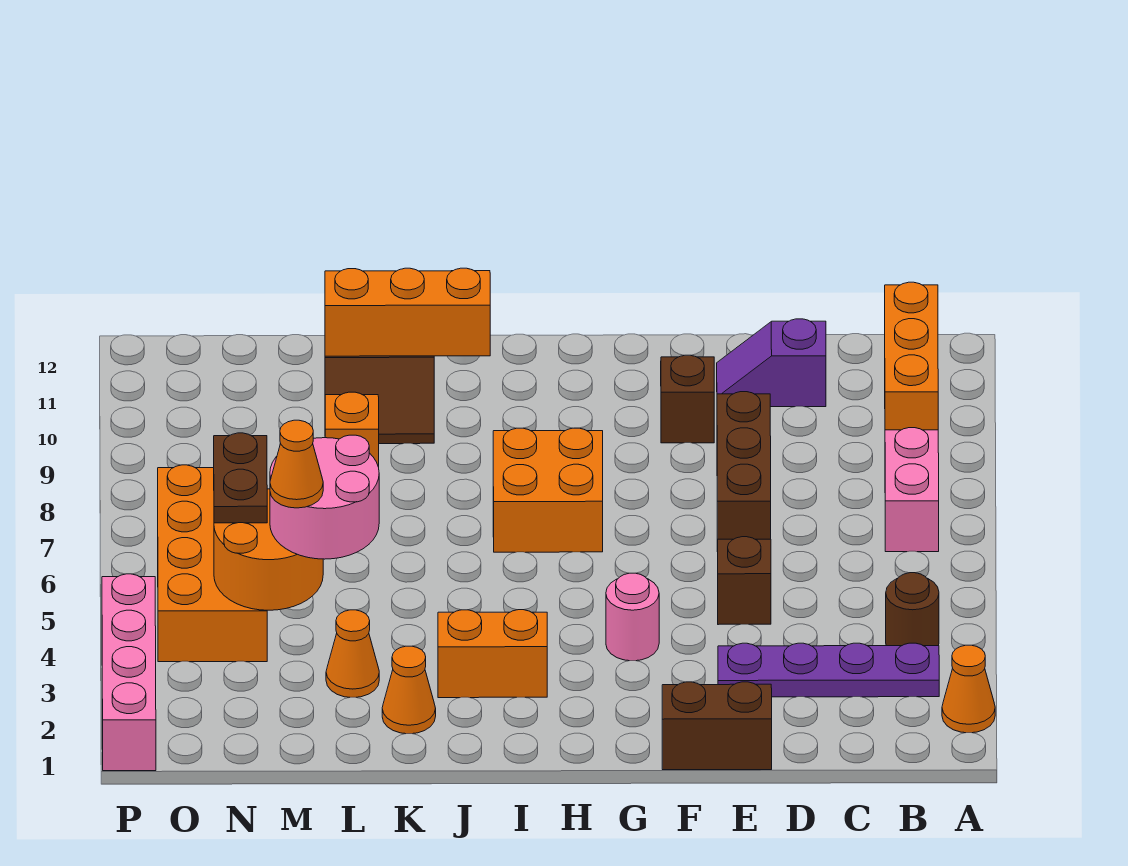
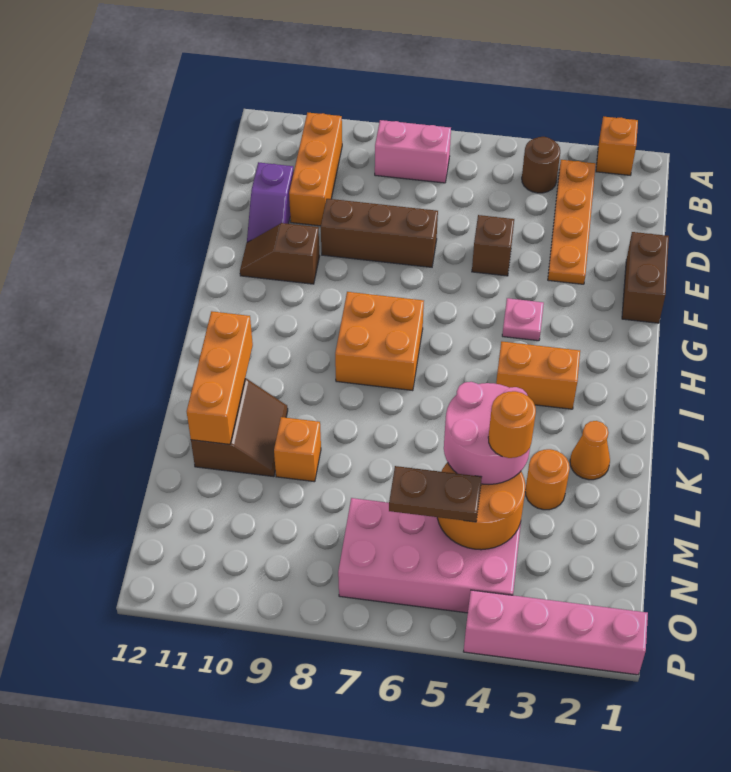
orange cone A2 level 1 -> orange brick A2 level 1
purple plate B3:E3 level 1 -> orange plate B3:E3 level 1
orange brick B10:B12 level 1 -> orange brick B10:D10 level 1
pink round brick G4 level 1 -> pink plate G4 level 1
orange brick I3:J3 level 1 -> orange brick I3:I4 level 1
orange cone L3 level 1 -> orange round brick L3 level 1
orange cone M4 level 4 -> orange round brick M4 level 4
orange brick N4:O7 level 1 -> pink brick N4:O7 level 1

